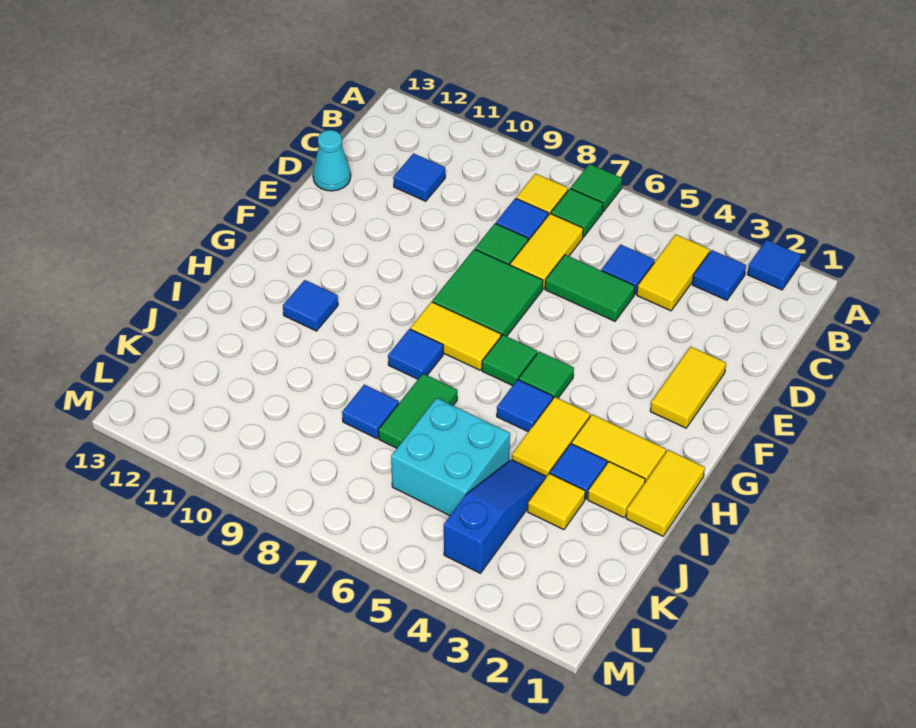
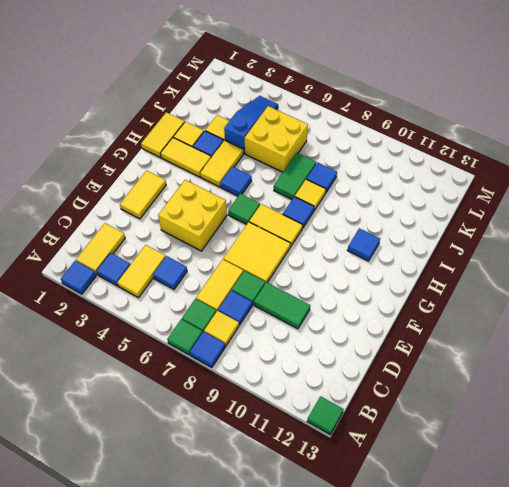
none -> yellow tile B2:C2 level 1
blue tile C11 level 1 -> blue tile A8 level 1
green tile D5:D6 level 1 -> green tile D9:D10 level 1
cyan cone D13 level 1 -> none
none -> yellow brick E4:F5 level 1
green tile E7:F8 level 1 -> yellow tile E7:F8 level 1
green tile G5 level 1 -> green tile A13 level 1
none -> yellow tile I8 level 1
blue slope J4:L4 level 1 top L -> blue slope J4:L4 level 1 top J
cyan brick J5:K6 level 1 -> yellow brick J5:K6 level 1

